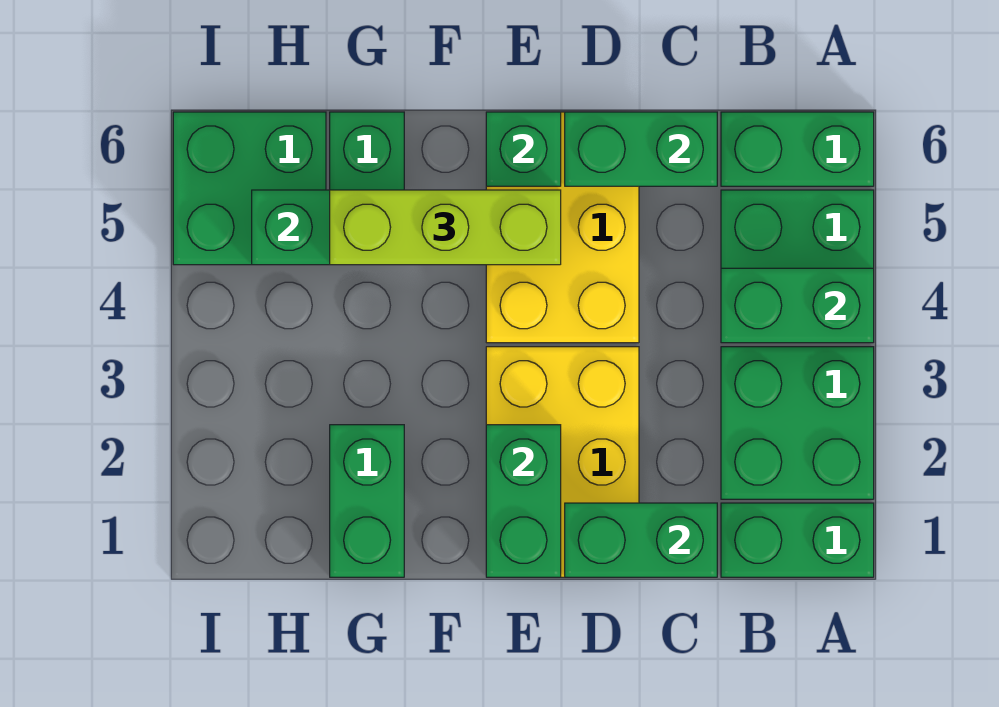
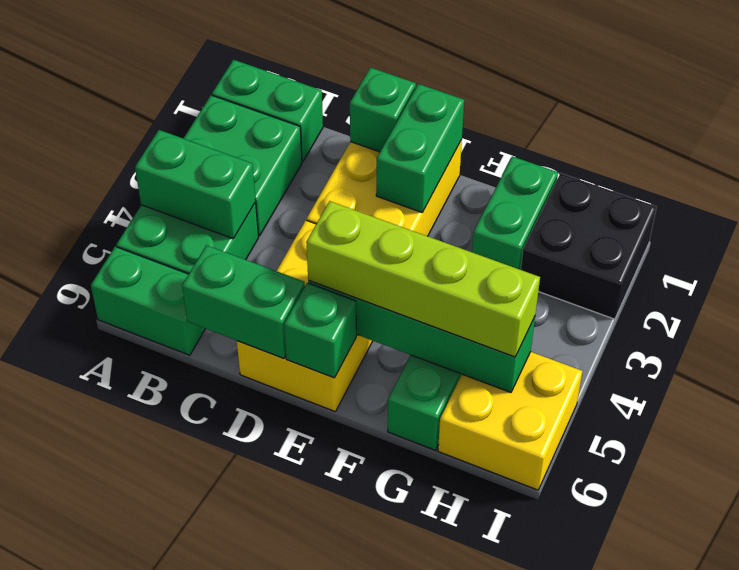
green brick C1:D1 level 2 -> green brick D1 level 2
lime brick E5:G5 level 3 -> lime brick E5:H5 level 3
none -> black brick H1:I2 level 1
green brick H5:I6 level 1 -> yellow brick H5:I6 level 1

